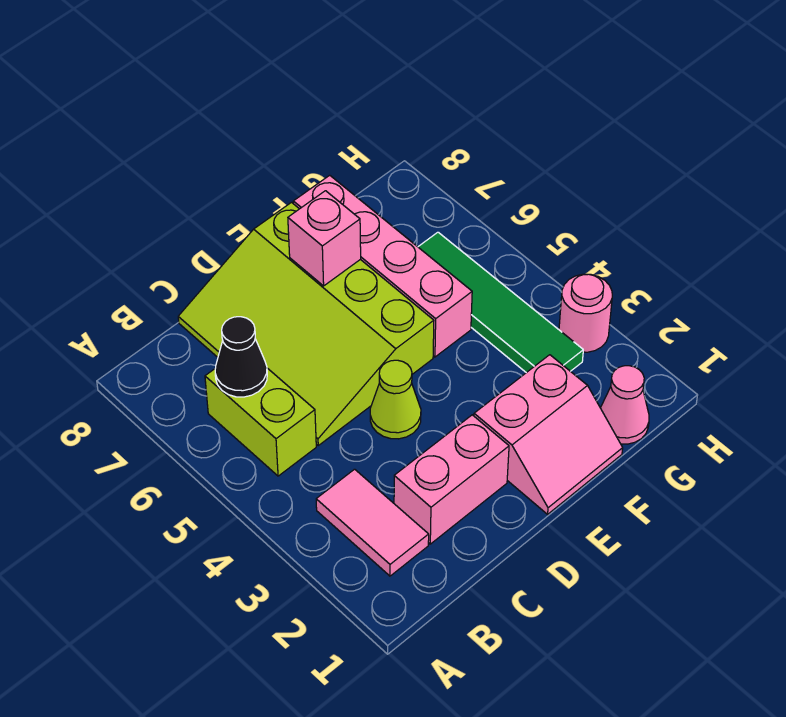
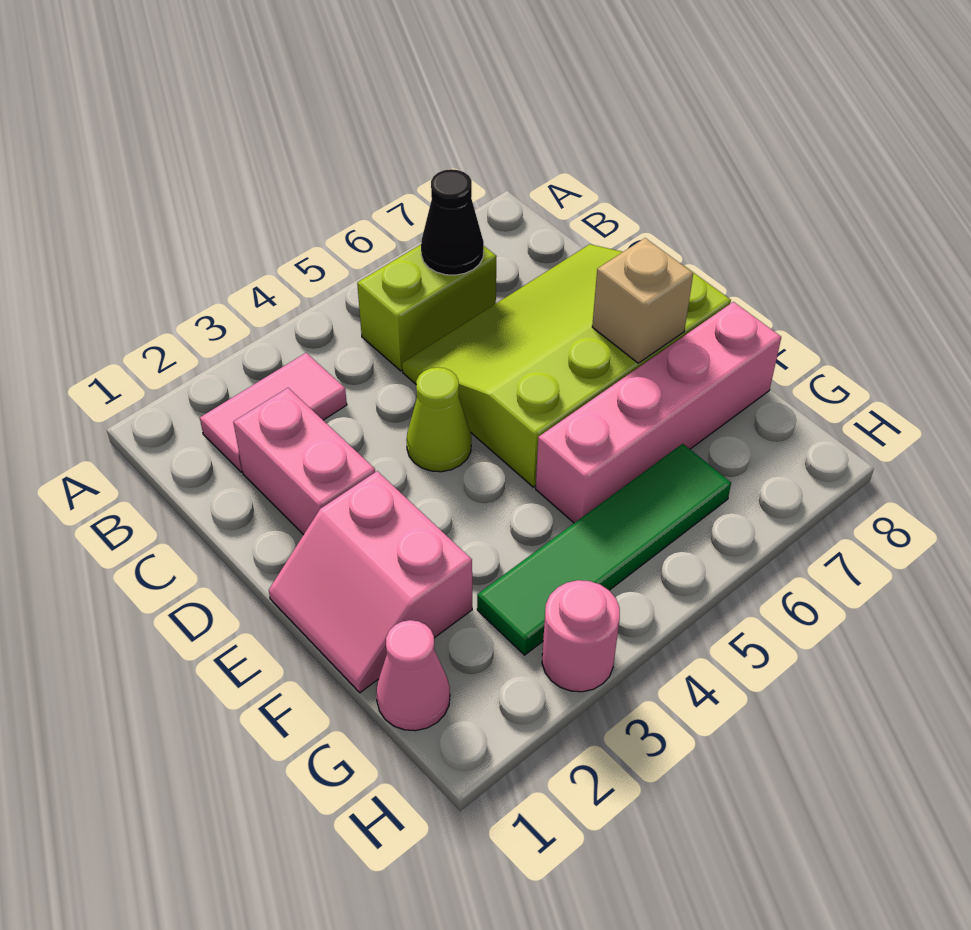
pink brick E7 level 2 -> tan brick E7 level 2

